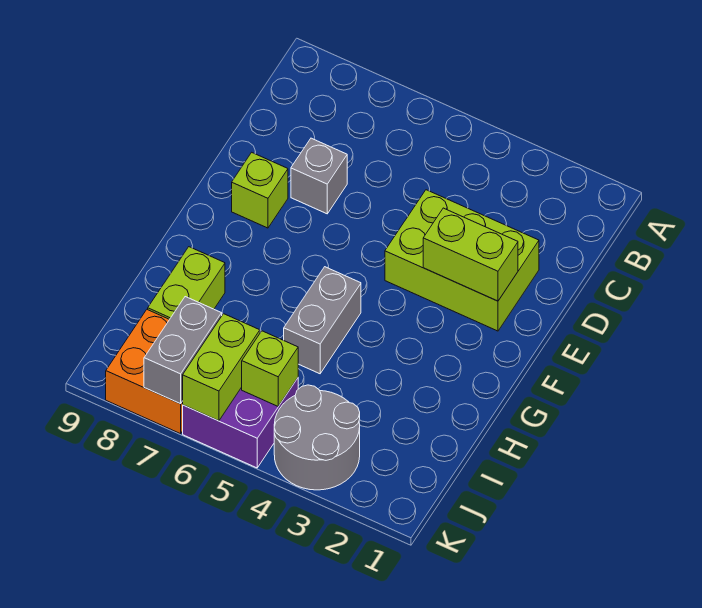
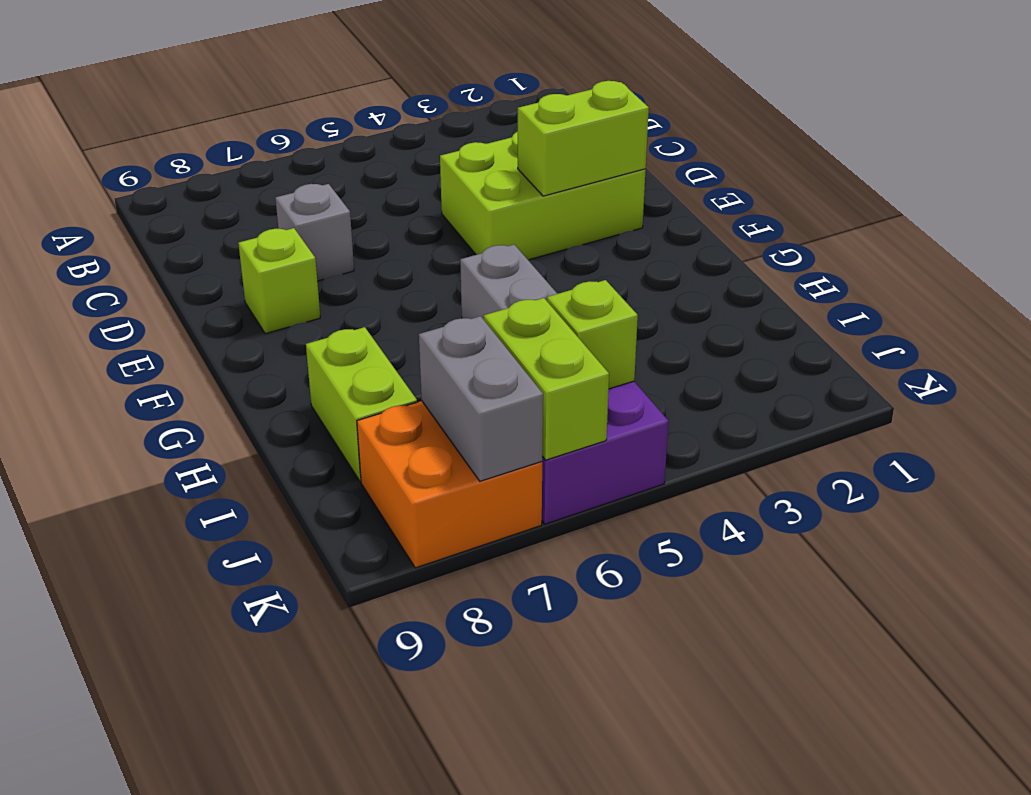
grey round brick J3:K4 level 1 -> none

